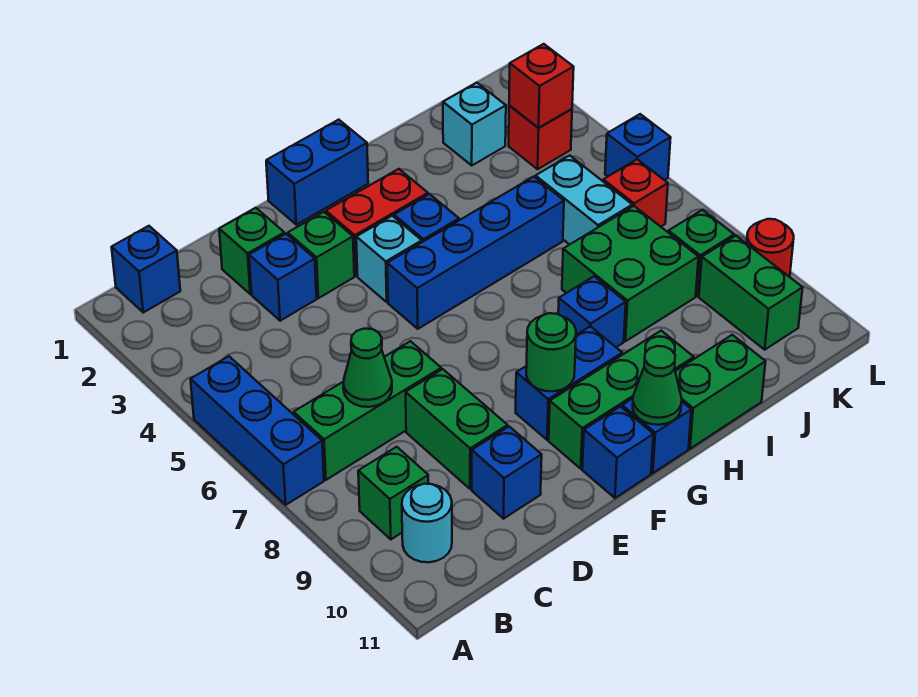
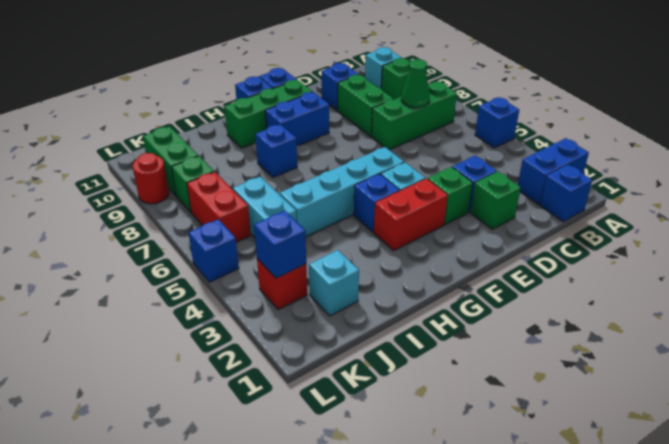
blue brick A5:A7 level 1 -> blue brick A5 level 1
cyan round brick B10 level 1 -> cyan brick B10 level 1
blue brick F1:G1 level 1 -> blue brick A2:B2 level 1
blue brick F5:I5 level 1 -> cyan brick F5:I5 level 1
green round brick F9 level 2 -> none
green cone G11 level 2 -> none
green brick H11:I11 level 1 -> none
green brick I7:J8 level 1 -> none
red brick K3 level 2 -> blue brick K3 level 2
red brick K6 level 1 -> red brick K6:K7 level 1

